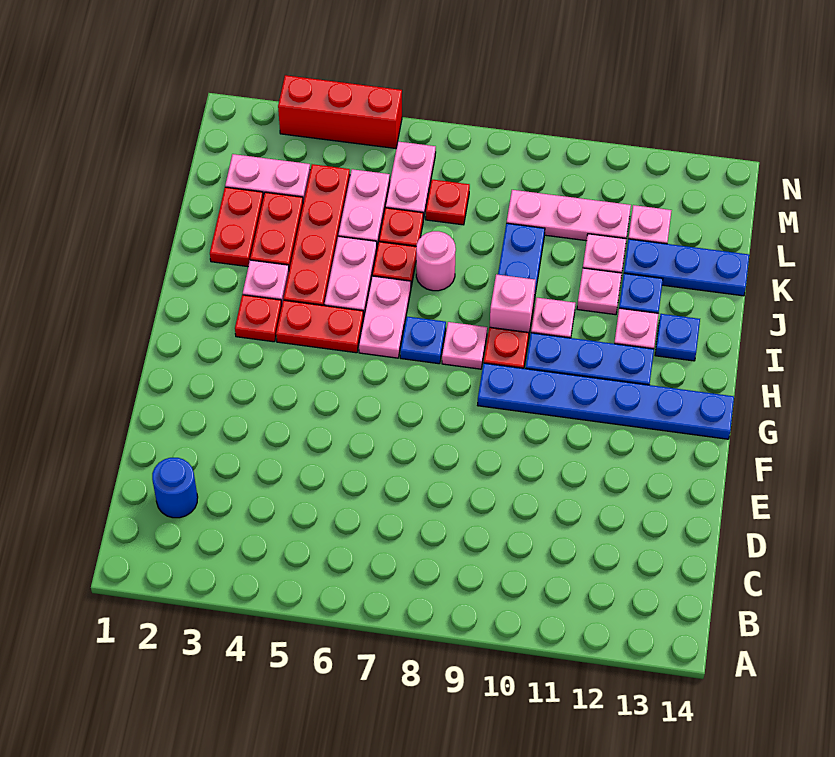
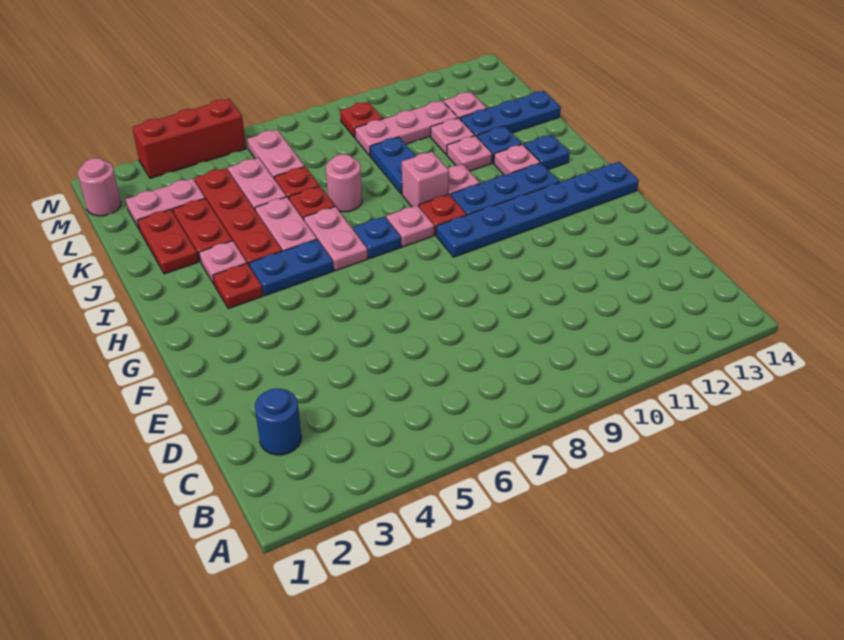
red plate H4:H5 level 1 -> blue plate H4:H5 level 1
red plate L7 level 1 -> red plate M9 level 1
none -> pink round brick M1 level 1

